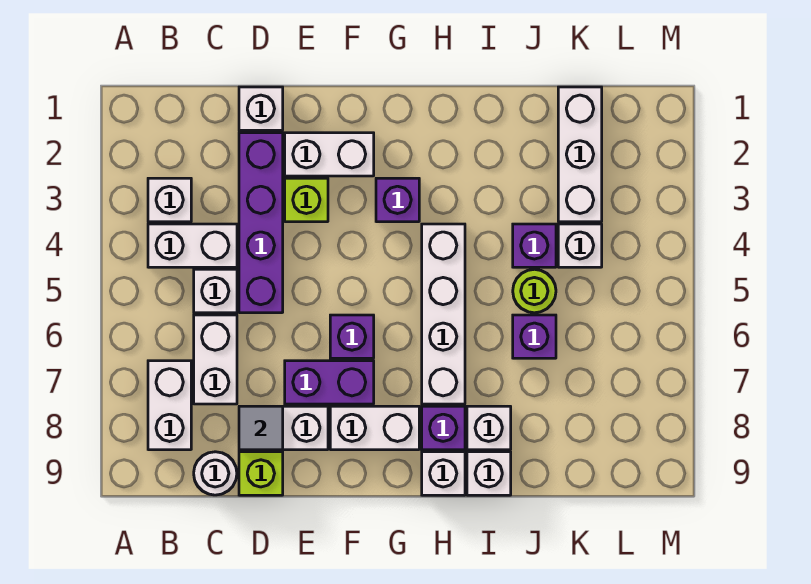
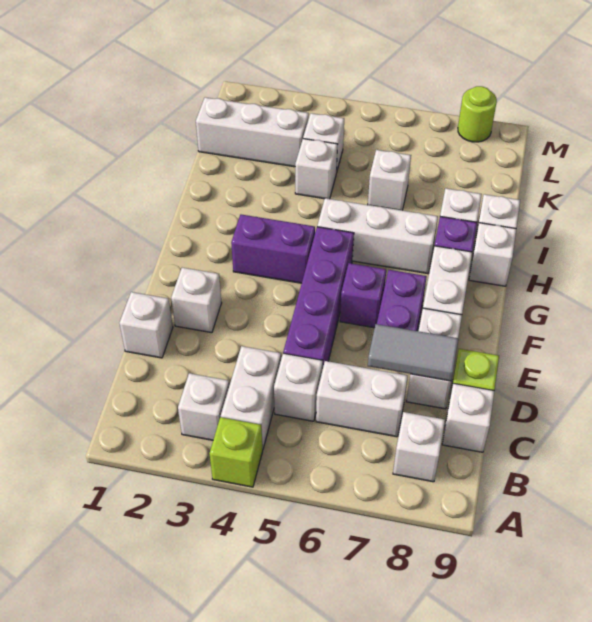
white brick B7:B8 level 1 -> white brick B8 level 1
white round brick C9 level 1 -> white brick C9 level 1
purple brick D2:D5 level 1 -> purple brick D5:G5 level 1
grey tile D8 level 2 -> grey tile D7:D8 level 2
white brick E2:F2 level 1 -> white brick E2 level 1
lime brick E3 level 1 -> lime brick A4 level 1
purple brick G3 level 1 -> purple brick G3:G4 level 1
white brick H4:H7 level 1 -> white brick H5:H7 level 1
purple brick J4 level 1 -> white brick J4 level 1
lime round brick J5 level 1 -> lime round brick M8 level 1
purple brick J6 level 1 -> white brick J6 level 1

